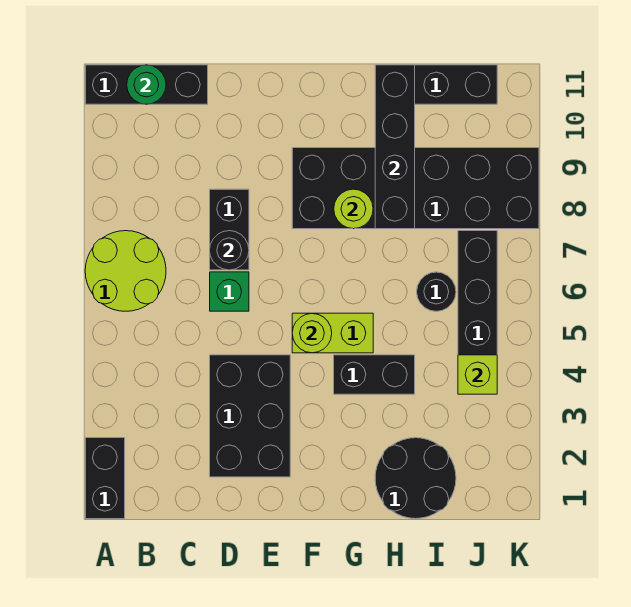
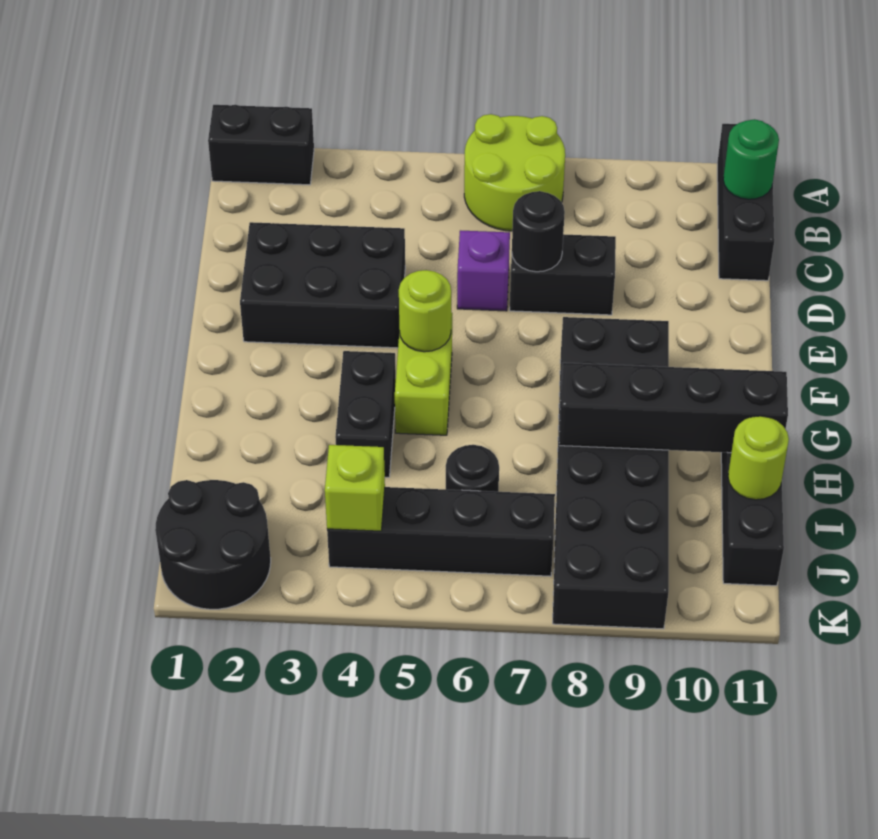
green brick D6 level 1 -> purple brick D6 level 1
lime round brick G8 level 2 -> lime round brick I11 level 2
black round brick H1:I2 level 1 -> black round brick J1:K2 level 1

